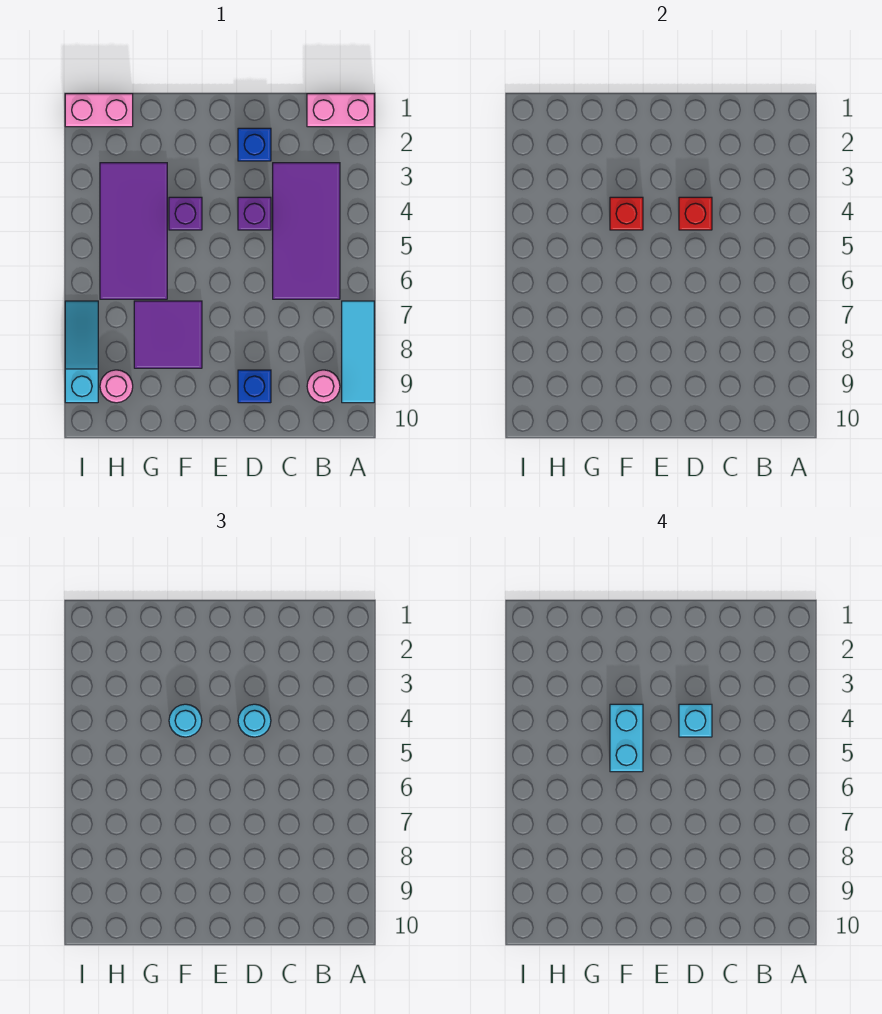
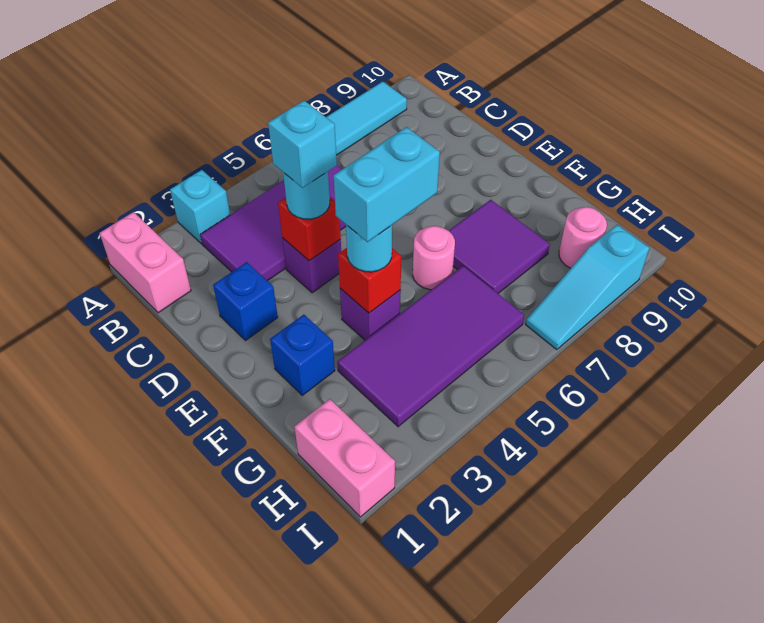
none -> cyan brick A3 level 1
pink round brick B9 level 1 -> pink round brick F6 level 1
blue brick D9 level 1 -> blue brick F2 level 1

